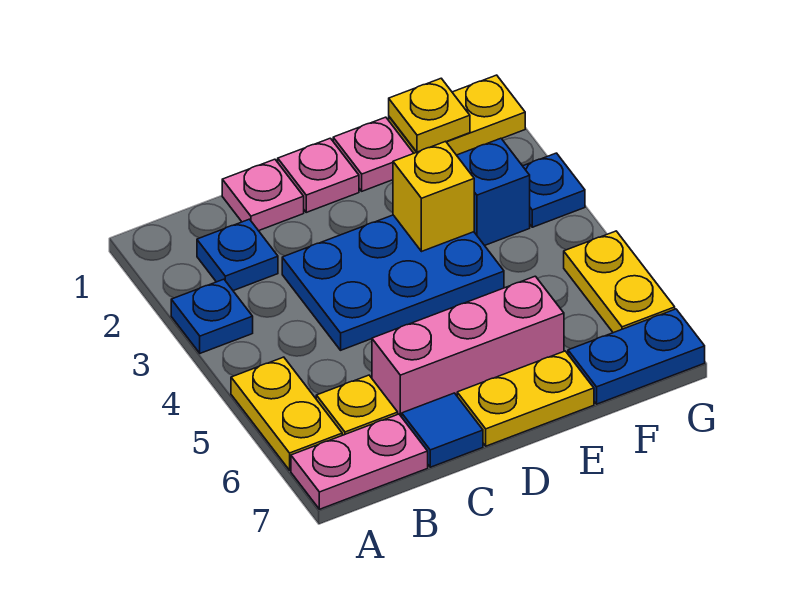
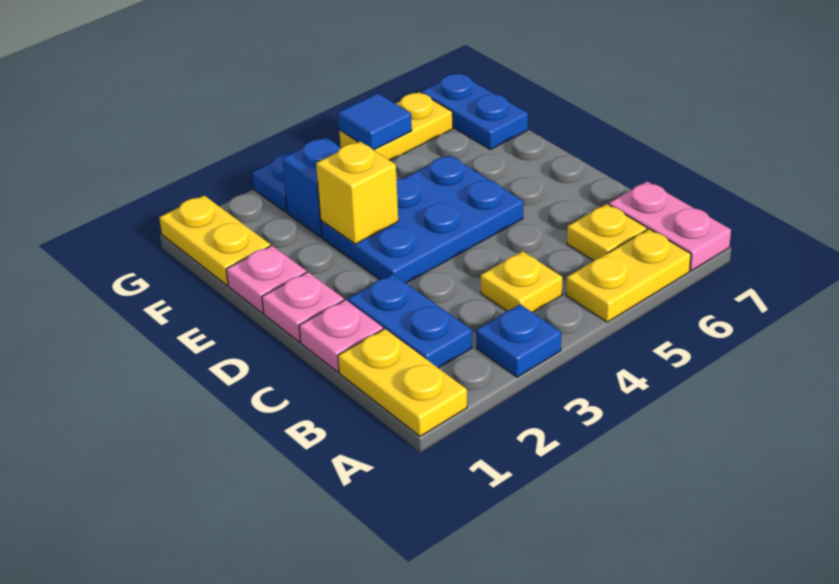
blue plate B2 level 1 -> blue plate B2:C2 level 1
blue plate C3:E4 level 1 -> blue plate D3:E5 level 1
pink brick C6:E6 level 1 -> none
blue tile C7 level 1 -> blue tile G5 level 2
yellow plate D7:E7 level 1 -> yellow plate A1:B1 level 1
yellow plate F1 level 2 -> yellow plate B4 level 1

